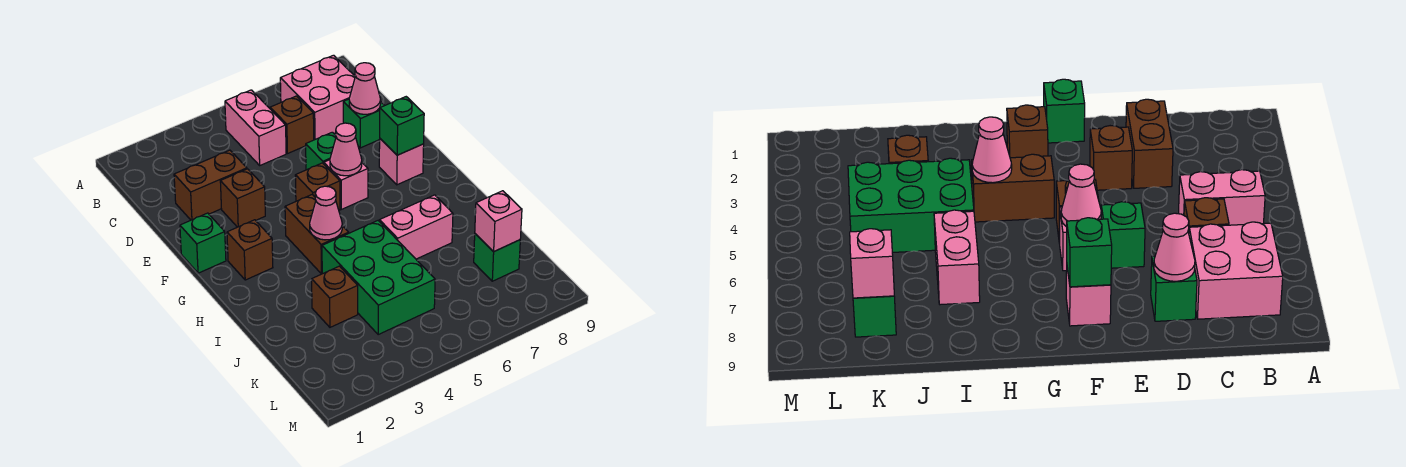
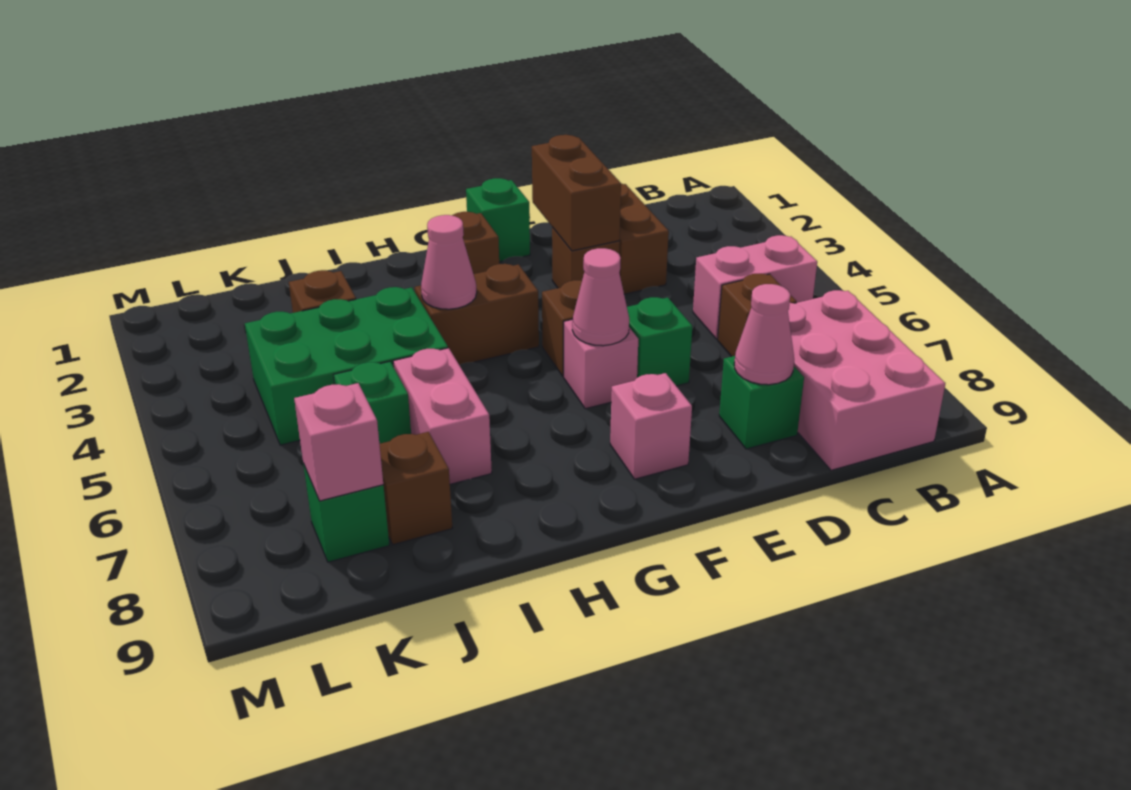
pink brick B7:C8 level 1 -> pink brick B7:C9 level 1
none -> brown brick E2:E3 level 2
green brick F8 level 2 -> green brick J6 level 1
none -> brown brick J8 level 1

